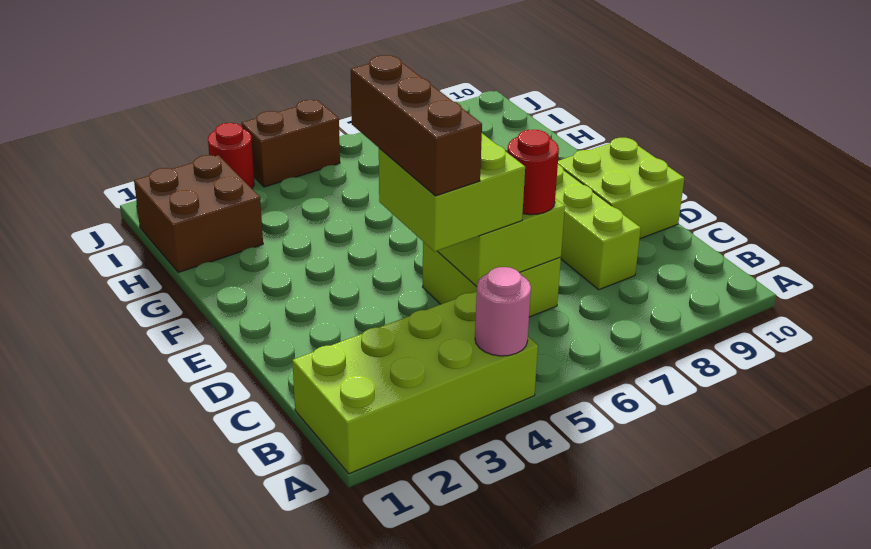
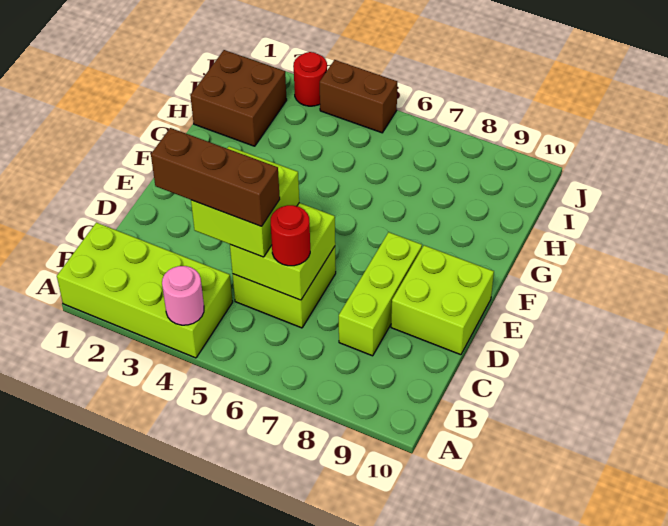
brown brick C4:E4 level 4 -> brown brick C3:C5 level 4

